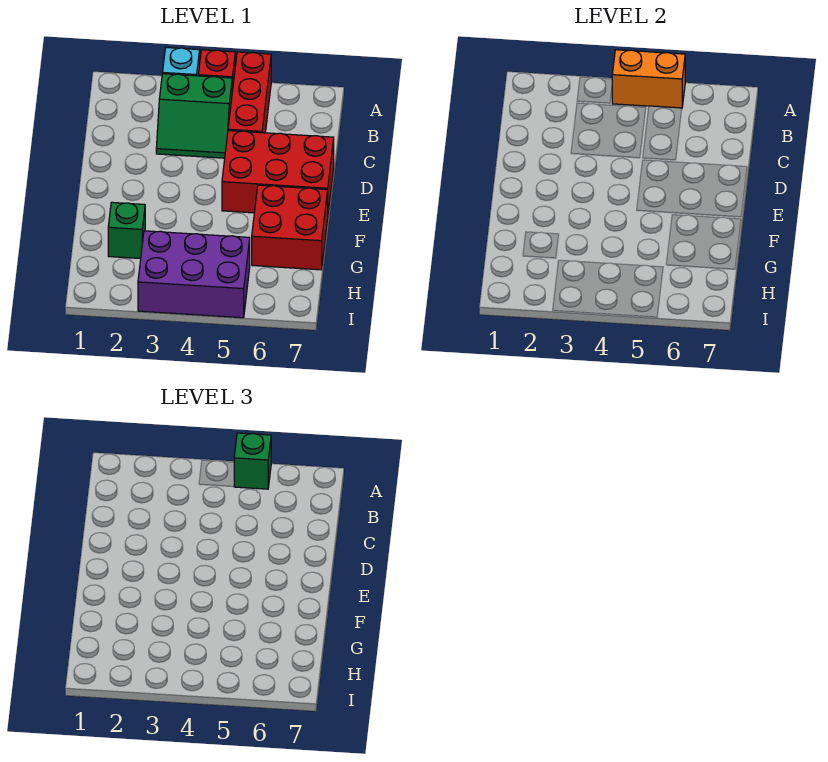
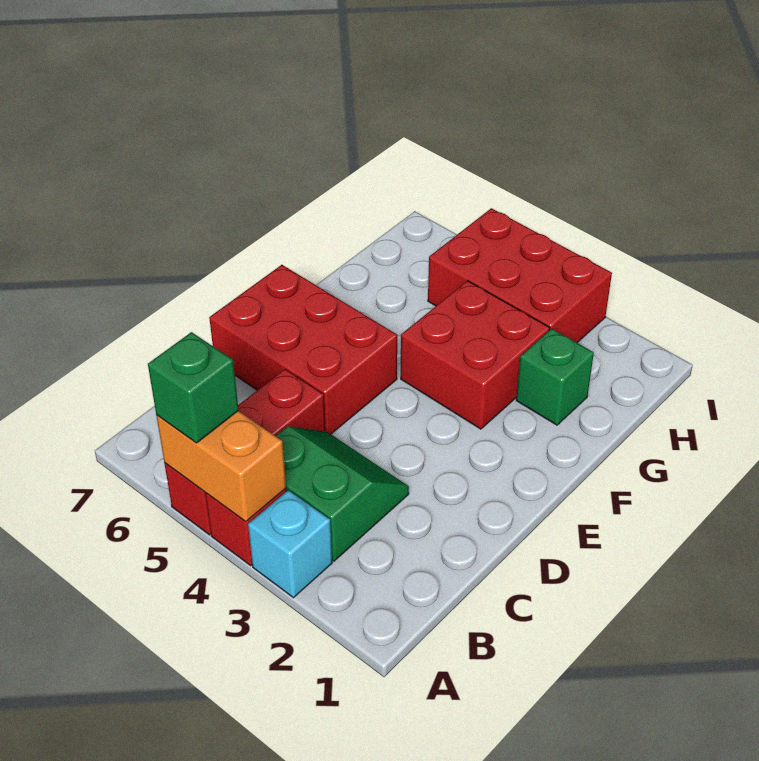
red brick F6:G7 level 1 -> red brick F3:G4 level 1
purple brick H3:I5 level 1 -> red brick H3:I5 level 1

